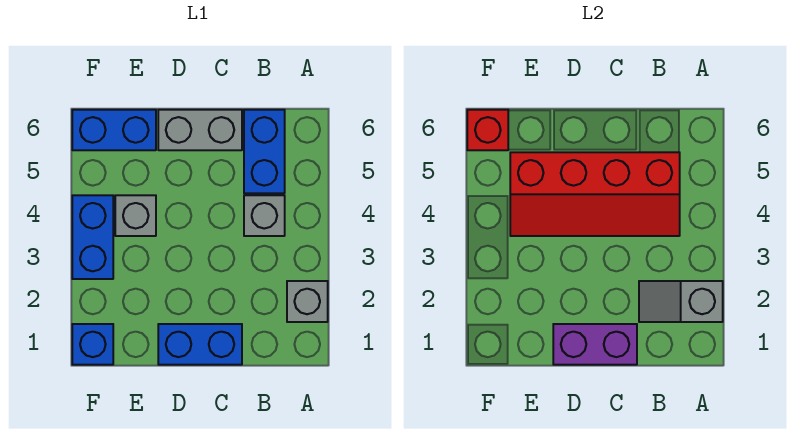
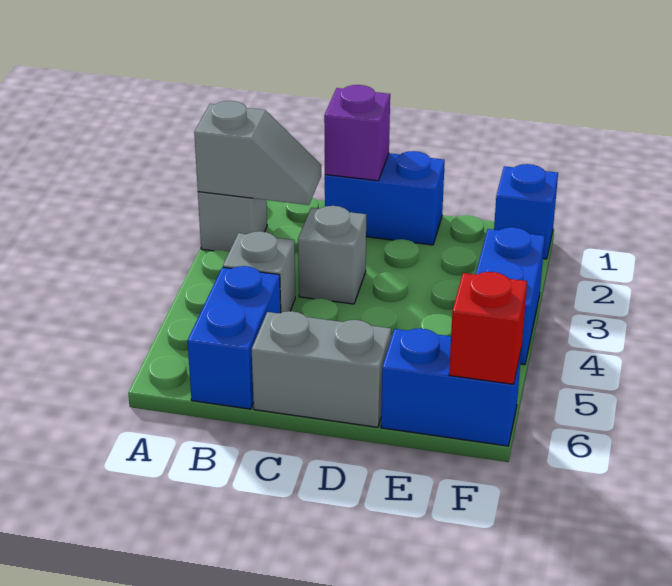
red slope B4:E5 level 2 top 5 -> none
purple brick C1:D1 level 2 -> purple brick C1 level 2
grey brick E4 level 1 -> grey brick C3 level 1

